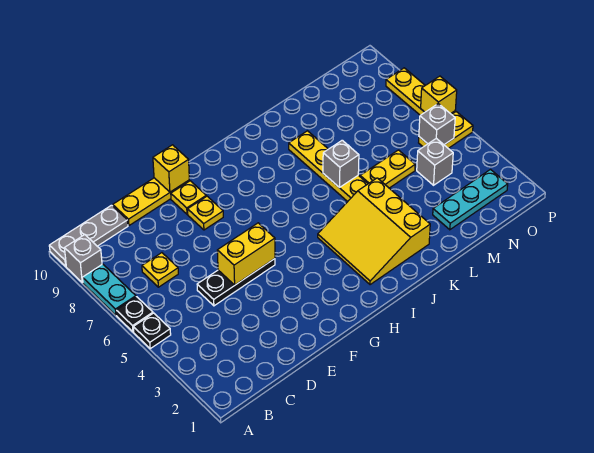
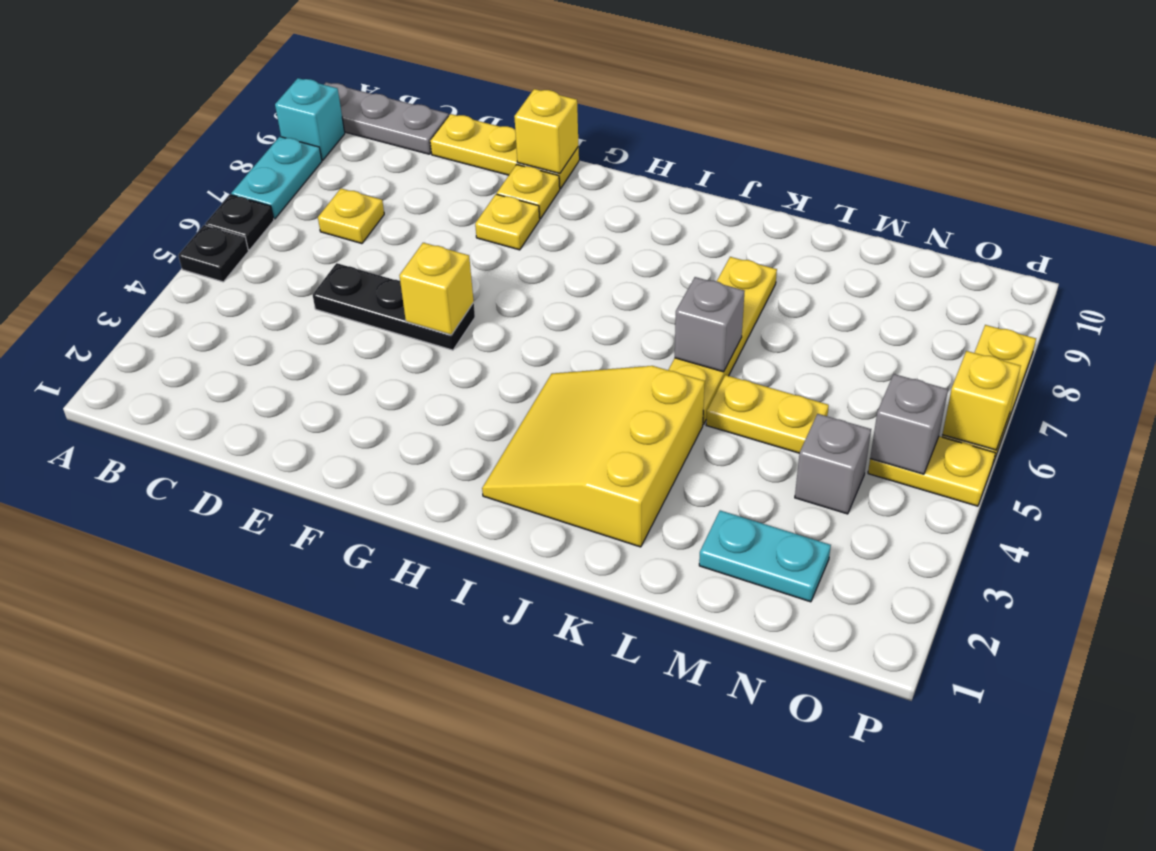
grey brick A9 level 1 -> cyan brick A9 level 1
yellow brick E5:F5 level 2 -> yellow brick F5 level 2
cyan plate M2:O2 level 1 -> cyan plate M2:N2 level 1

